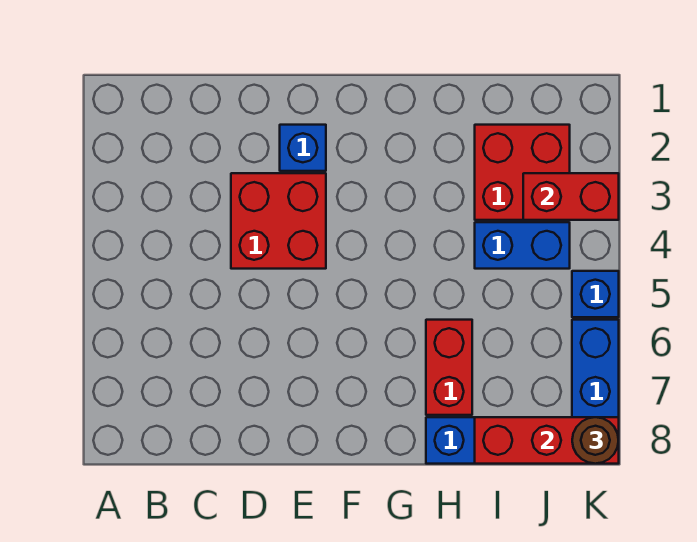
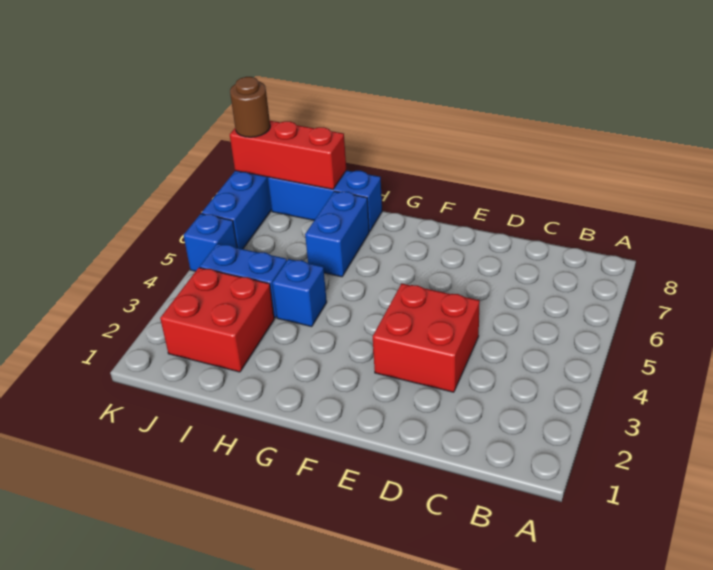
blue brick E2 level 1 -> blue brick H4 level 1
red brick H6:H7 level 1 -> blue brick H6:H7 level 1
red brick J3:K3 level 2 -> none

